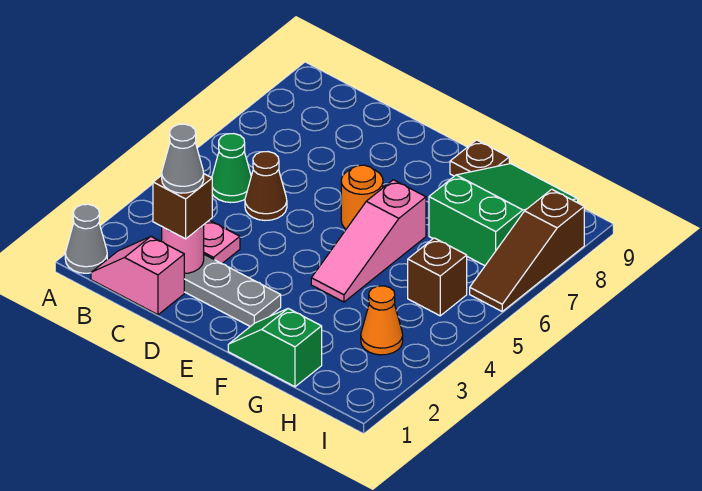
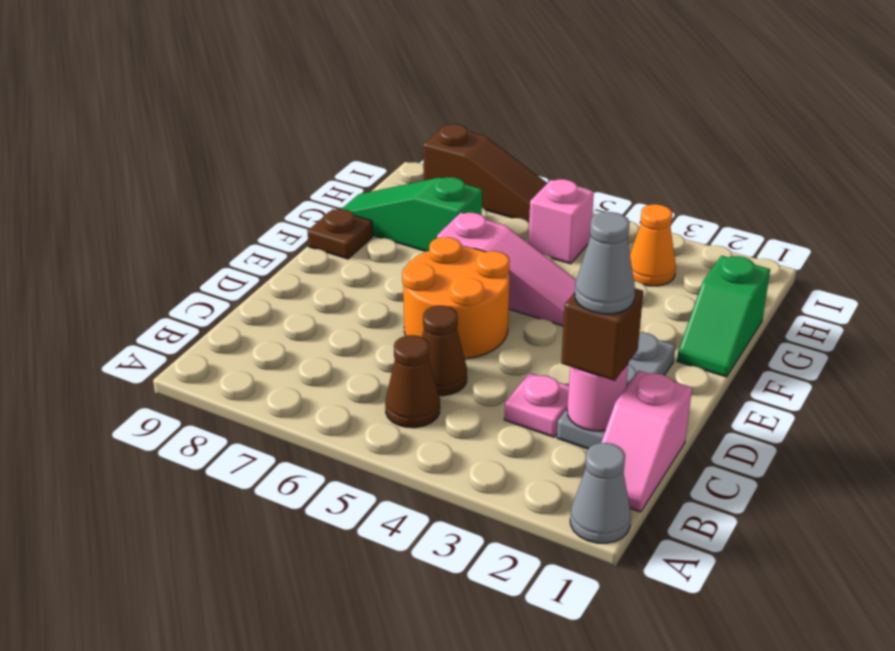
green cone B5 level 1 -> brown cone B5 level 1
orange round brick E6 level 1 -> orange round brick D5:E6 level 1
green slope G7:H9 level 1 top 7 -> green slope G7:G9 level 1 top 7
brown brick H5 level 1 -> pink brick H5 level 1

